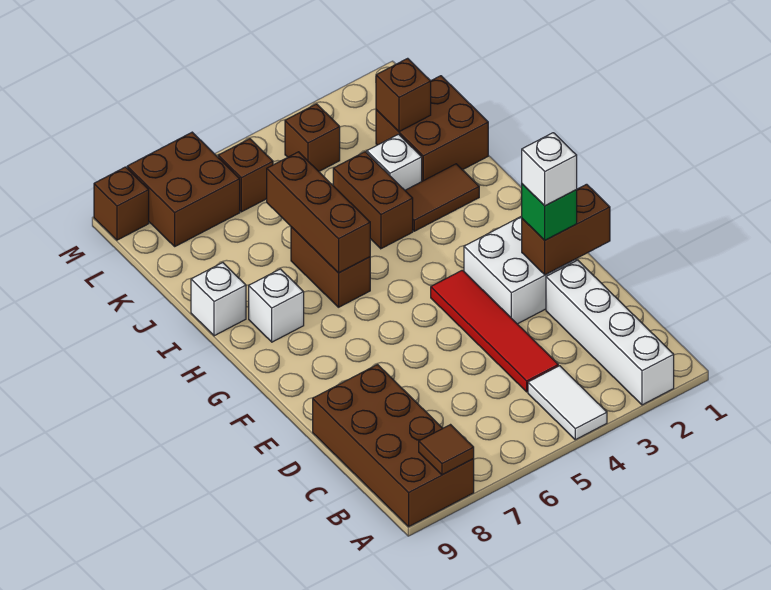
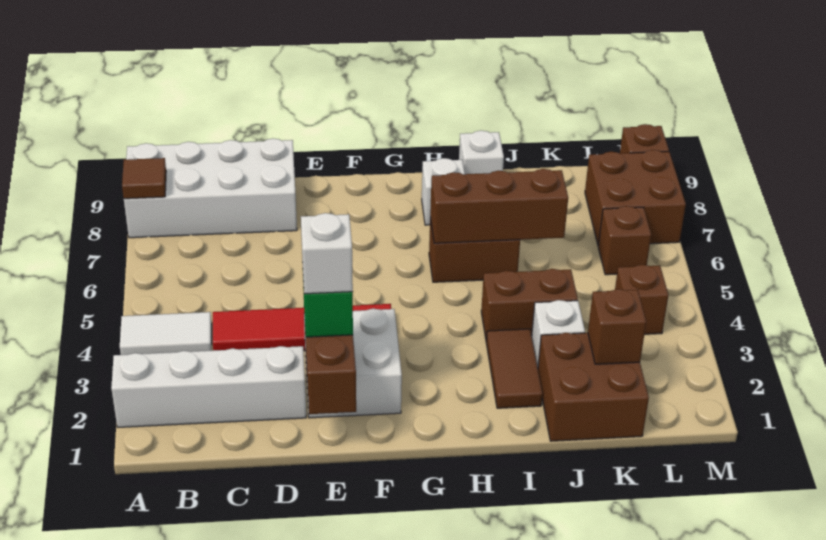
brown brick A8:D9 level 1 -> white brick A8:D9 level 1

